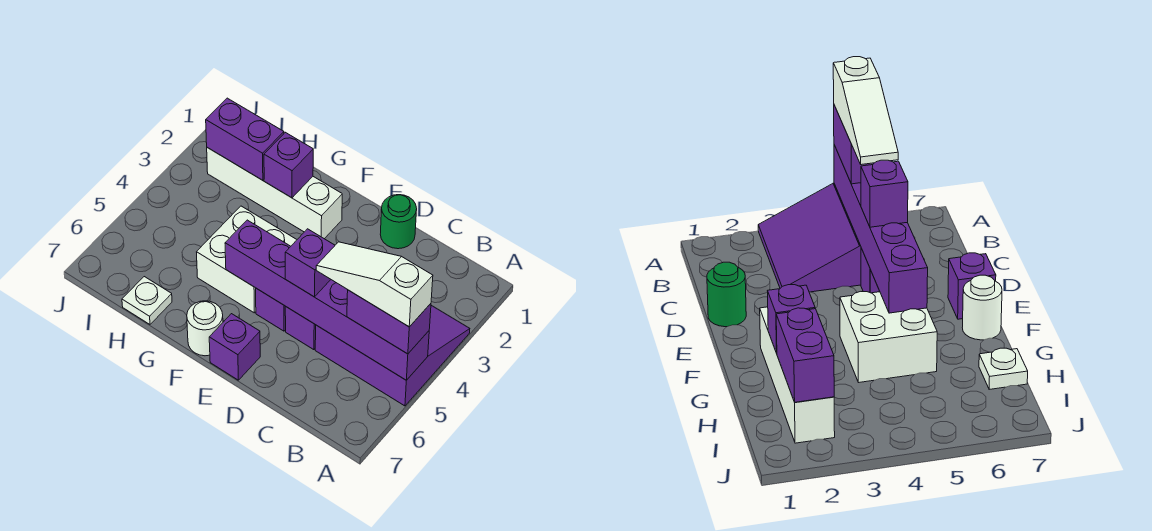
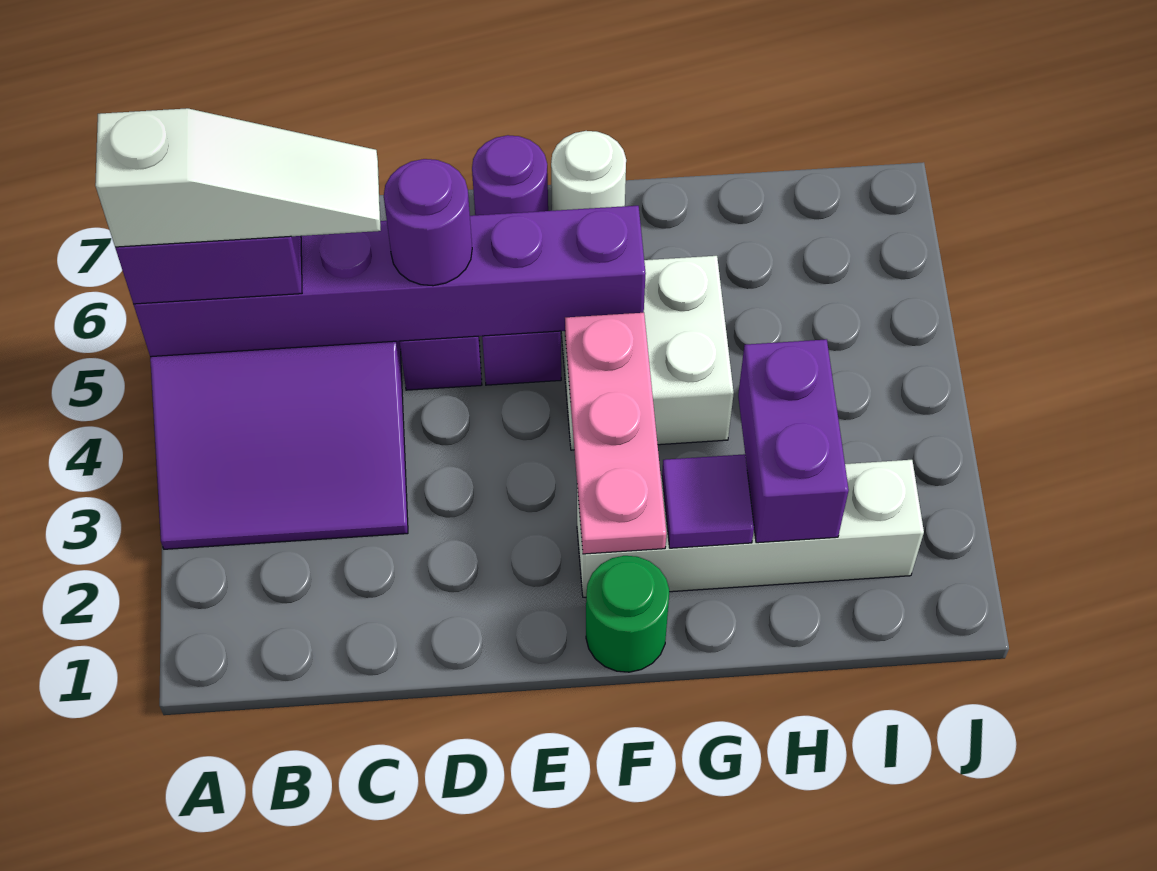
green round brick D1 level 1 -> green round brick F1 level 1
purple brick D5 level 3 -> purple round brick D5 level 3
purple brick E7 level 1 -> purple round brick E7 level 1
none -> pink plate F2:F4 level 2
purple brick G2 level 2 -> purple tile G2 level 2
purple brick H2:I2 level 2 -> purple brick H2:H3 level 2
white plate H7 level 1 -> none

